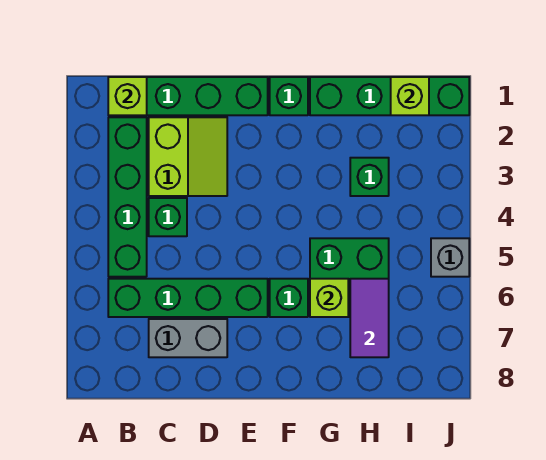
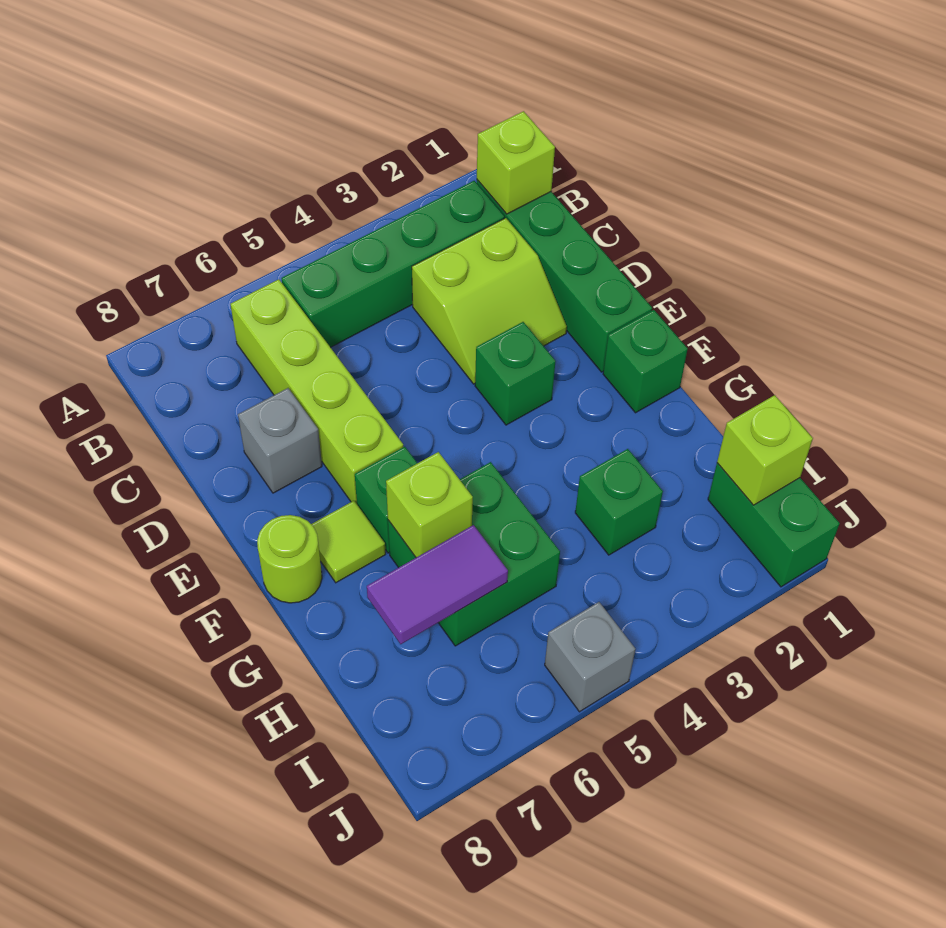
green brick B6:E6 level 1 -> lime brick B6:E6 level 1
green brick C4 level 1 -> green brick E3 level 1
grey brick C7:D7 level 1 -> grey brick D7 level 1
none -> lime tile F7 level 1
none -> lime round brick F8 level 1
green brick G1:J1 level 1 -> green brick I1:J1 level 1

